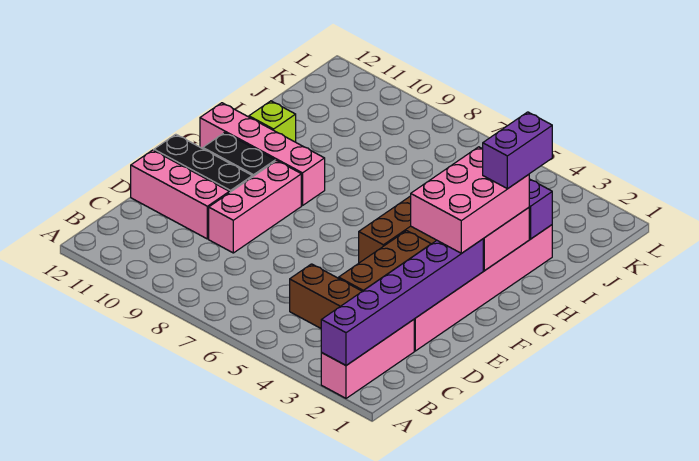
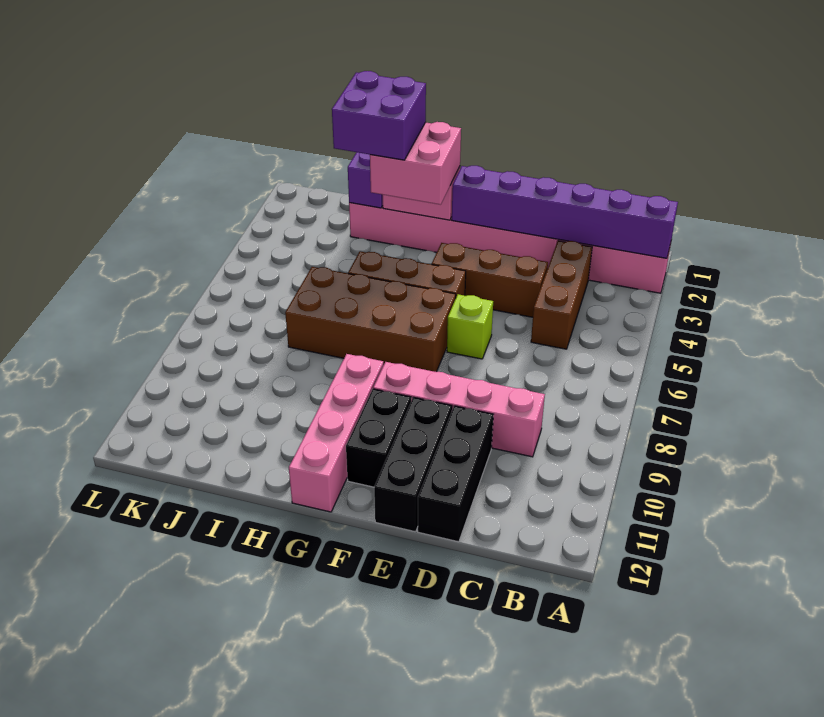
pink brick D9:F9 level 1 -> pink brick C9:F9 level 1
pink brick D10:D12 level 1 -> black brick D10:D12 level 1
pink brick F2:H3 level 3 -> pink brick G2:H3 level 3
none -> brown brick F6:I7 level 1
purple brick H2:I2 level 4 -> purple brick H2:I3 level 4
lime brick H11 level 1 -> lime brick E6 level 1

